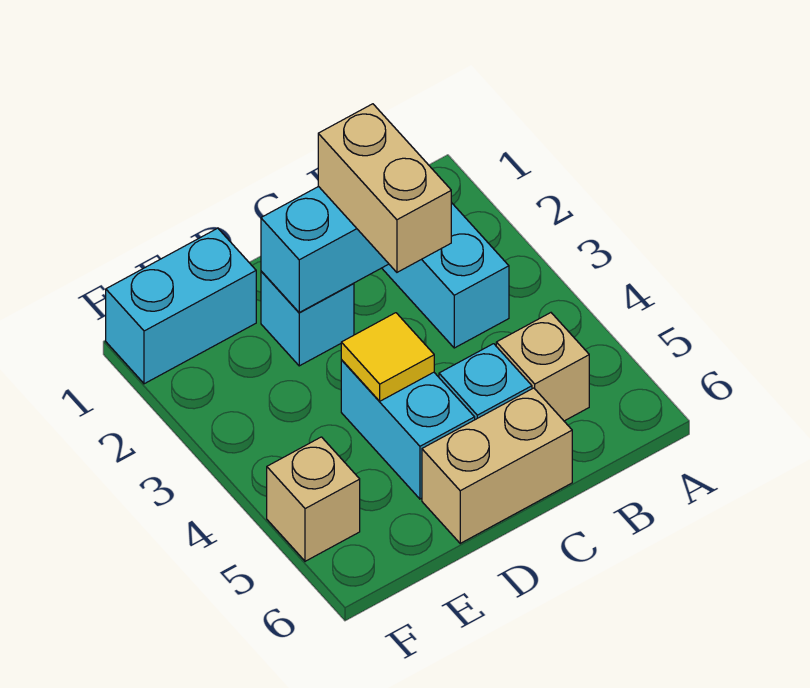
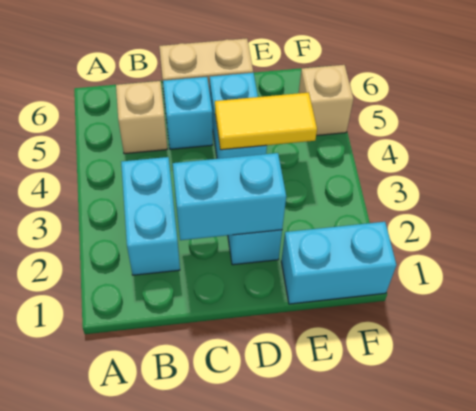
tan brick C2:C3 level 3 -> none
yellow tile D4 level 2 -> yellow tile D4:E4 level 2

